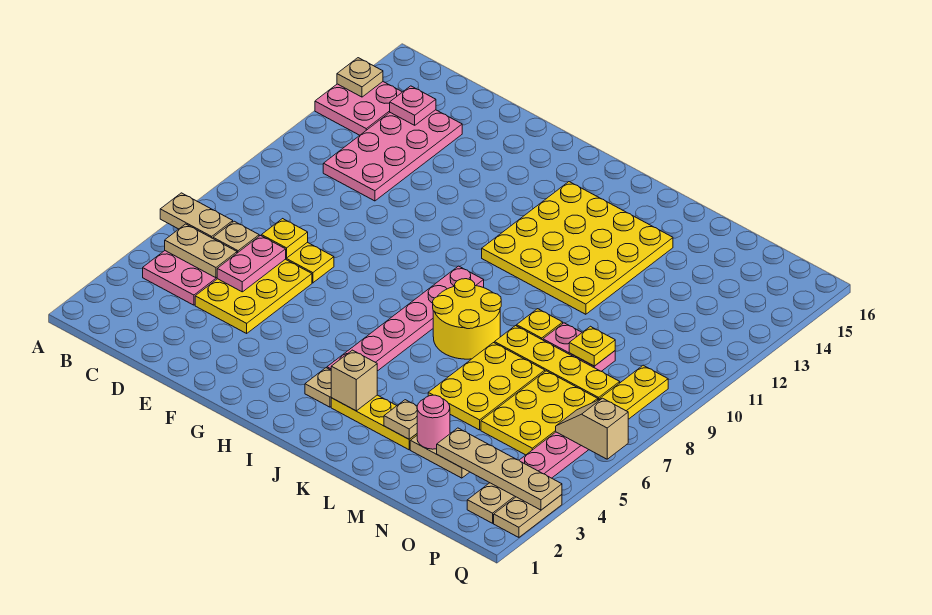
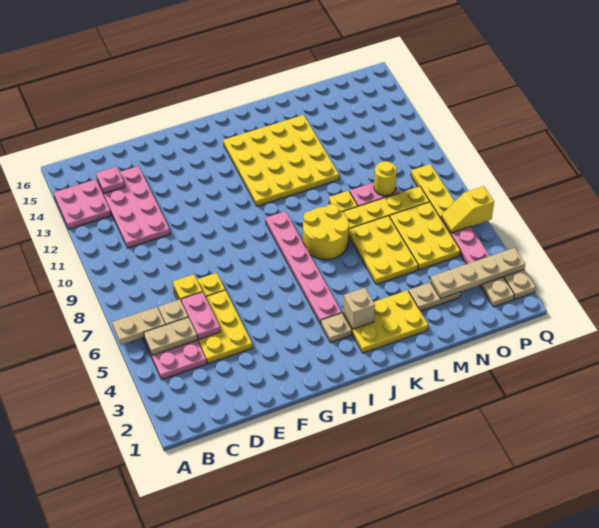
tan plate A14 level 2 -> none
yellow plate J3:L3 level 1 -> yellow plate J2:L3 level 1
tan plate L3 level 2 -> none
pink round brick M3 level 2 -> none
yellow plate N9 level 2 -> yellow round brick N9 level 2
tan slope P6:Q6 level 2 top Q -> yellow slope P6:Q6 level 2 top Q

